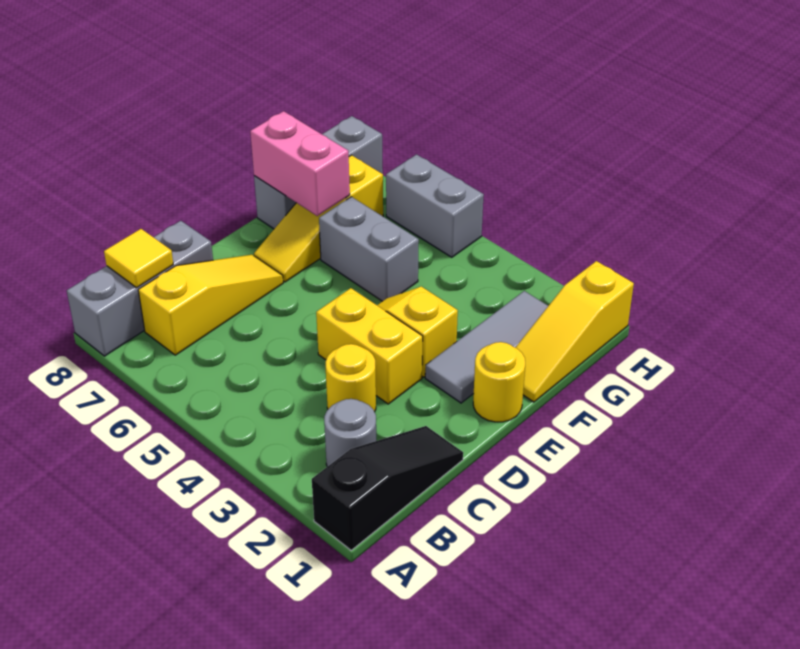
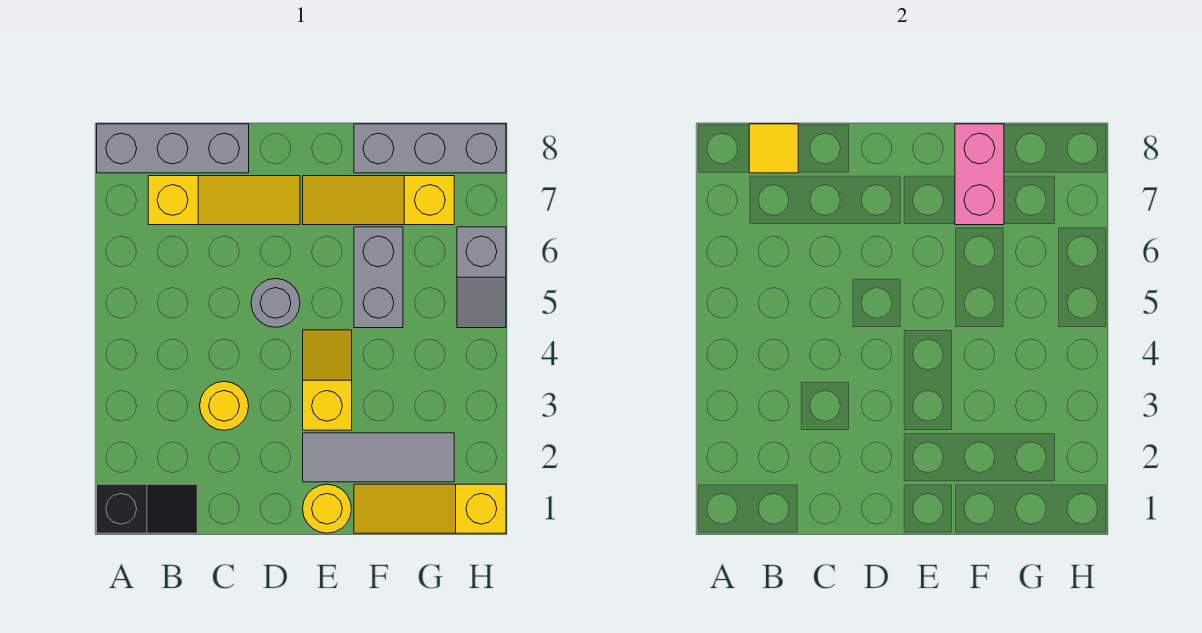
black slope A1:C1 level 1 top A -> black slope A1:B1 level 1 top A
grey round brick B2 level 1 -> grey round brick D5 level 1
yellow brick D3:D4 level 1 -> none
grey brick H5:H6 level 1 -> grey slope H5:H6 level 1 top 6

